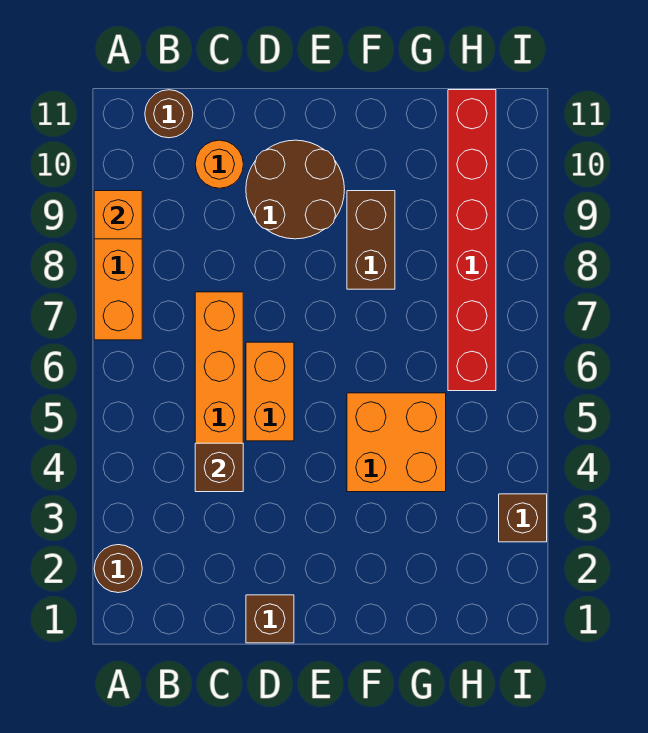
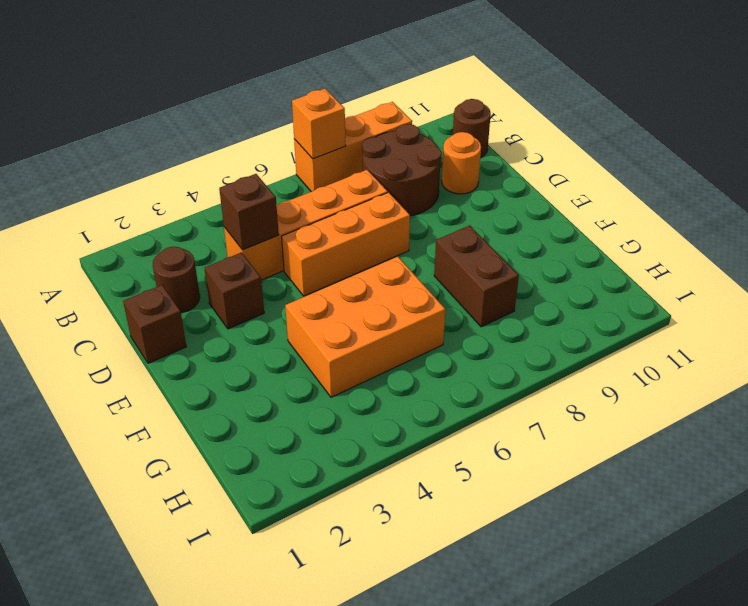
brown round brick A2 level 1 -> brown round brick C2 level 1
orange brick A9 level 2 -> orange brick A7 level 2
orange brick D5:D6 level 1 -> orange brick D5:D7 level 1
brown round brick D9:E10 level 1 -> brown round brick B8:C9 level 1
orange brick F4:G5 level 1 -> orange brick F4:G6 level 1
brown brick F8:F9 level 1 -> brown brick F8:G8 level 1
red brick H6:H11 level 1 -> none
brown brick I3 level 1 -> brown brick D3 level 1

